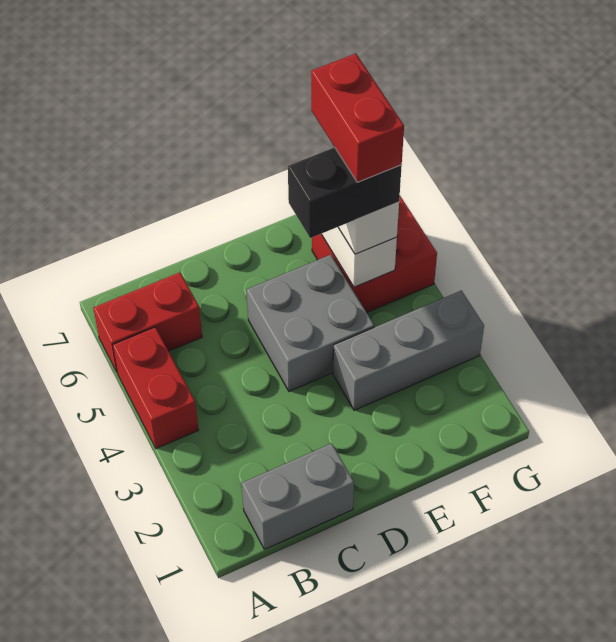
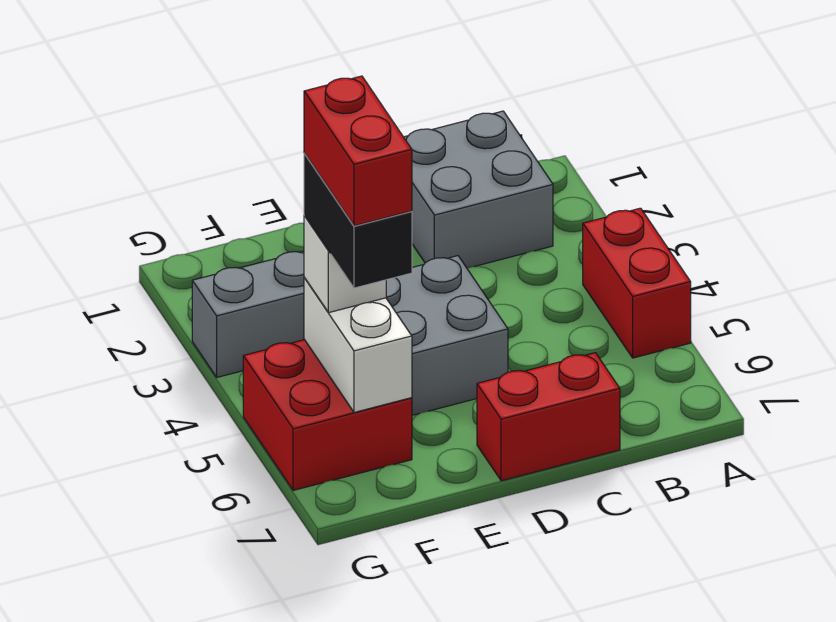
red brick A6:B6 level 1 -> red brick C7:D7 level 1
grey brick B1:C1 level 1 -> grey brick B1:C2 level 1
black brick E5:F5 level 4 -> black brick F5:F6 level 4

